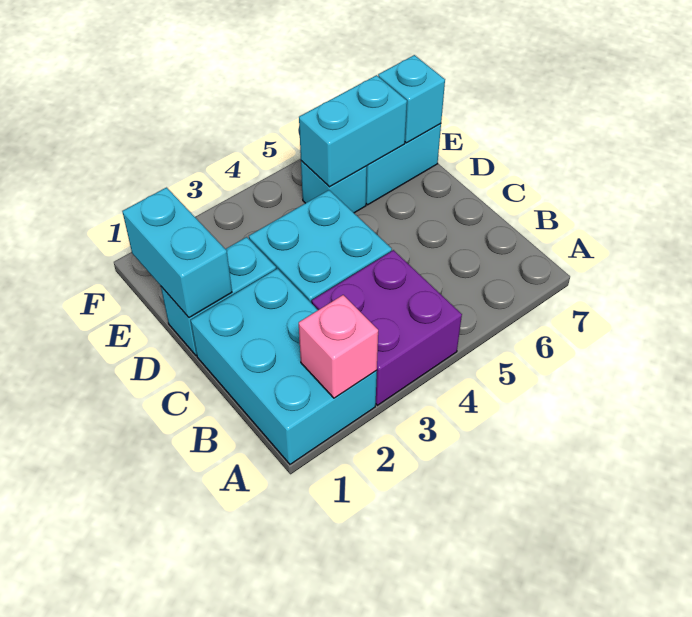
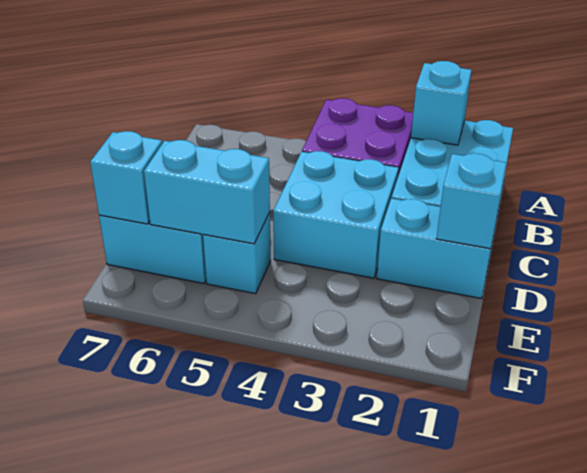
pink brick A2 level 2 -> cyan brick A2 level 2
cyan brick D1:E1 level 2 -> cyan brick D1 level 2

